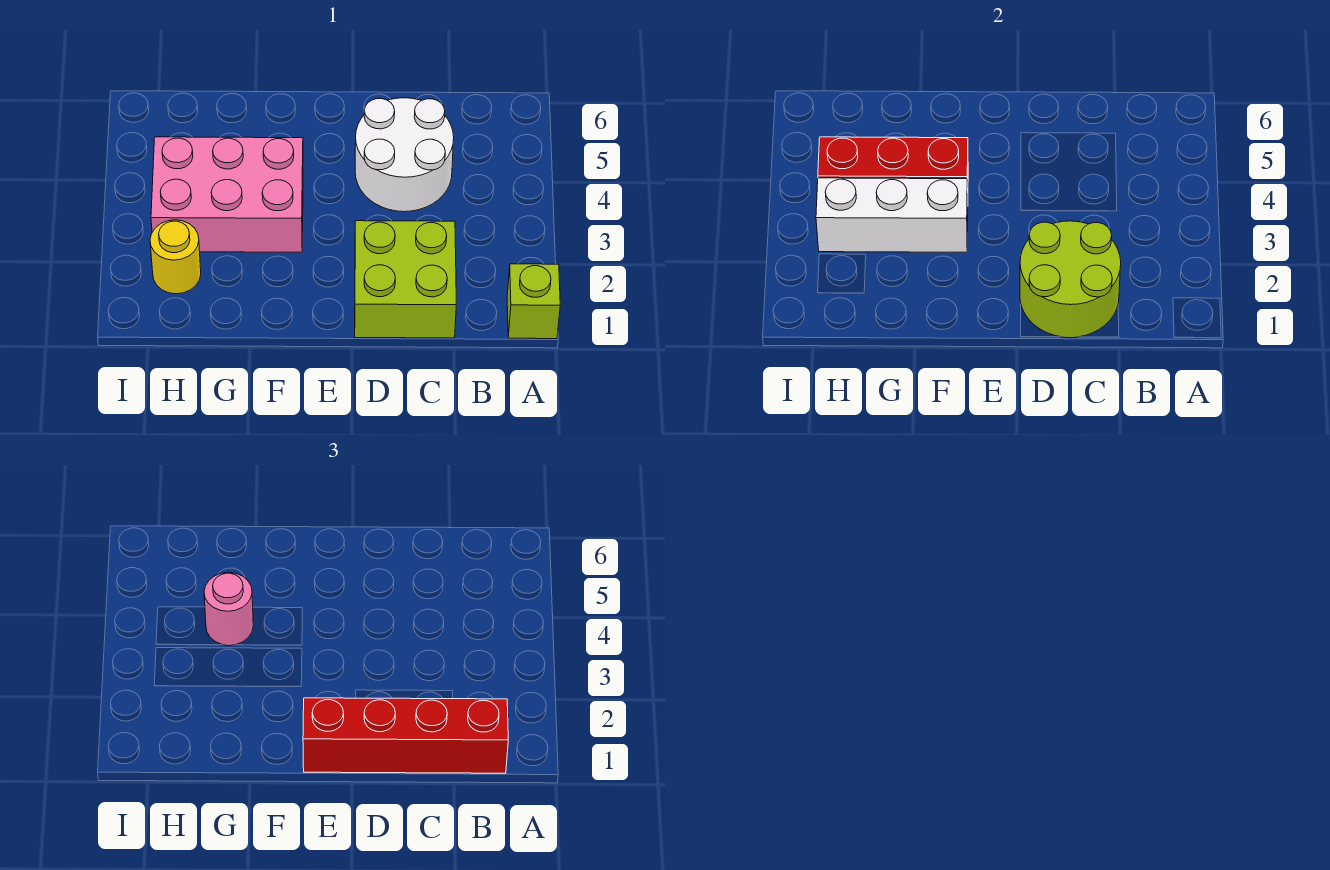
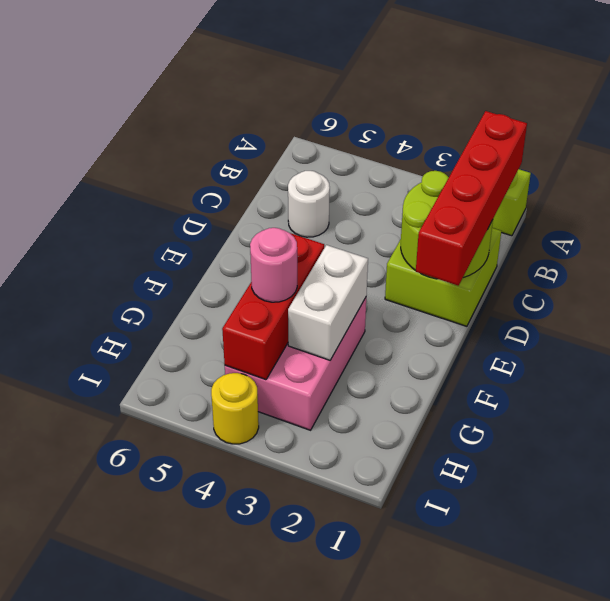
white round brick C4:D5 level 1 -> white round brick C5 level 1
white brick F3:H3 level 2 -> white brick F3:G3 level 2
yellow round brick H2 level 1 -> yellow round brick I4 level 1

